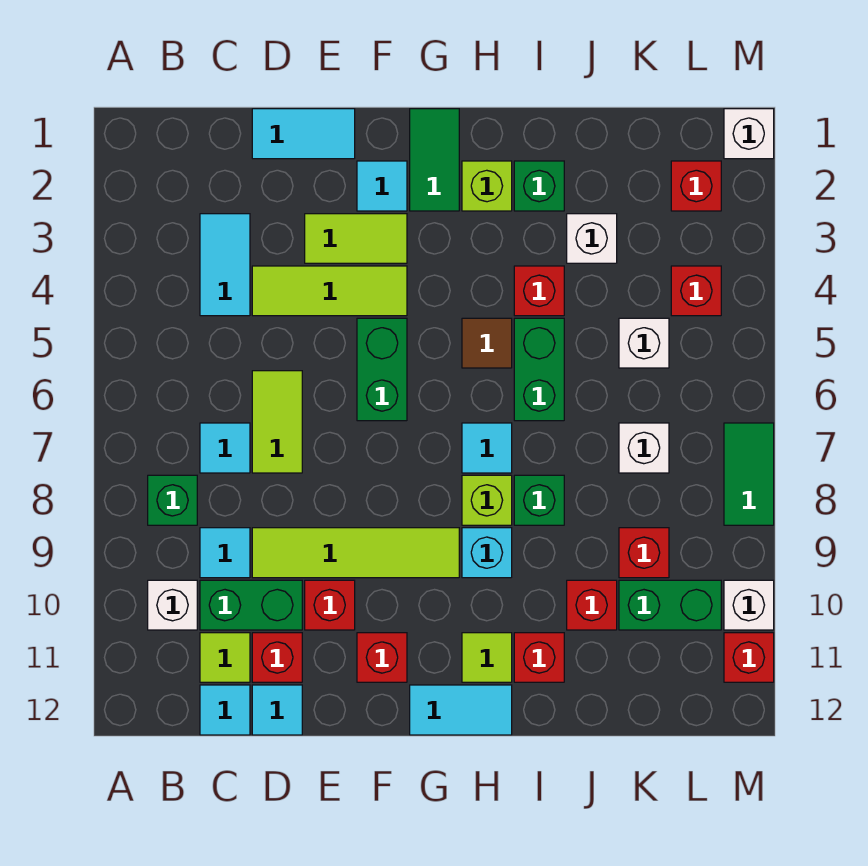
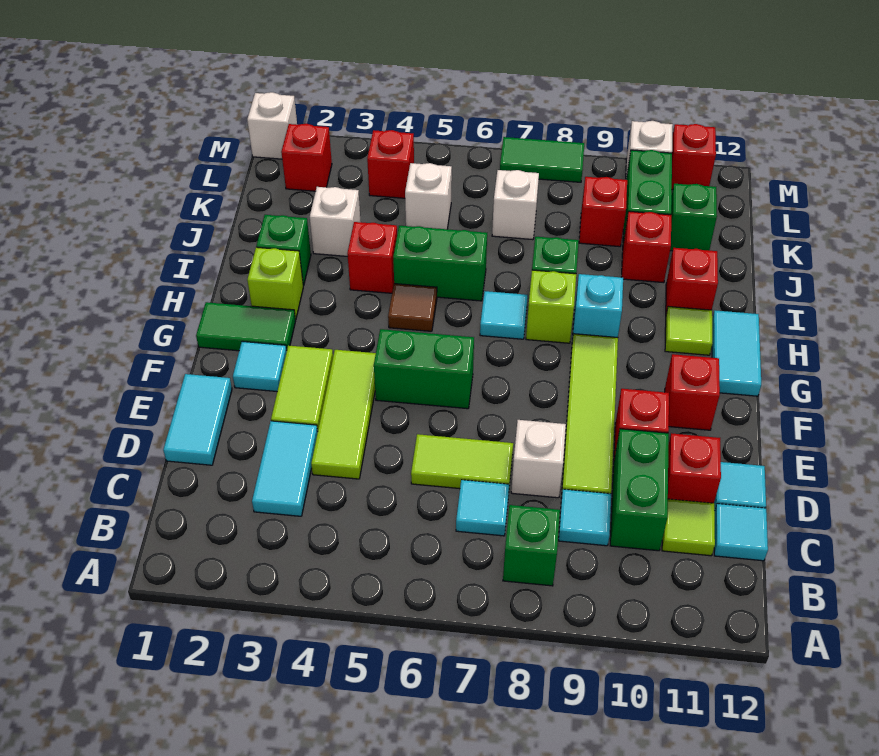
white brick B10 level 1 -> white brick D8 level 1
cyan tile C3:C4 level 1 -> cyan tile C3:D3 level 1
none -> green brick K11 level 1

